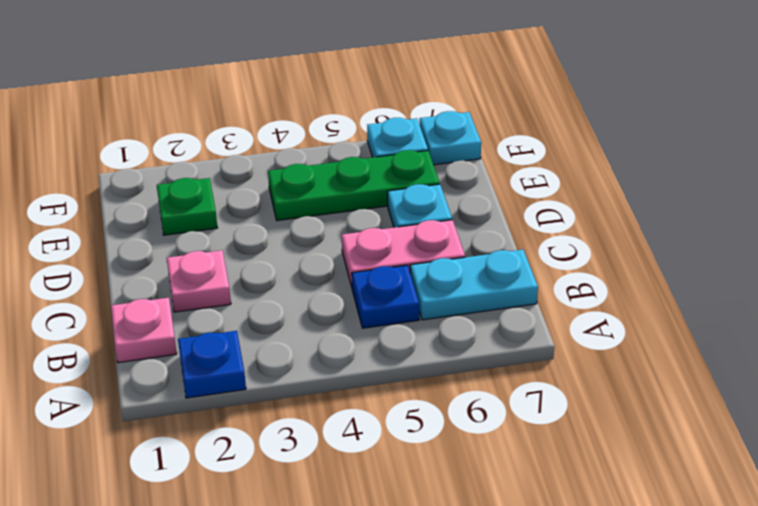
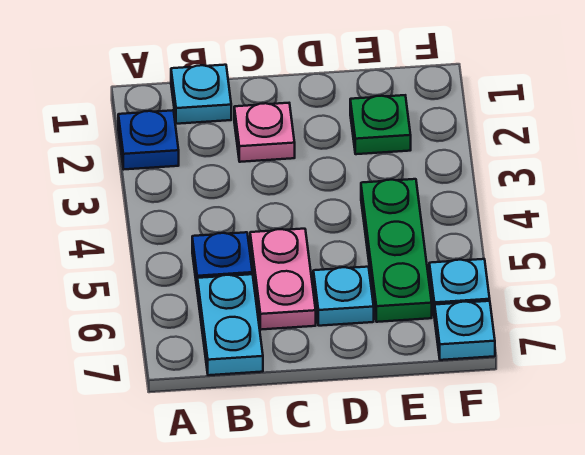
pink plate B1 level 1 -> cyan plate B1 level 1

